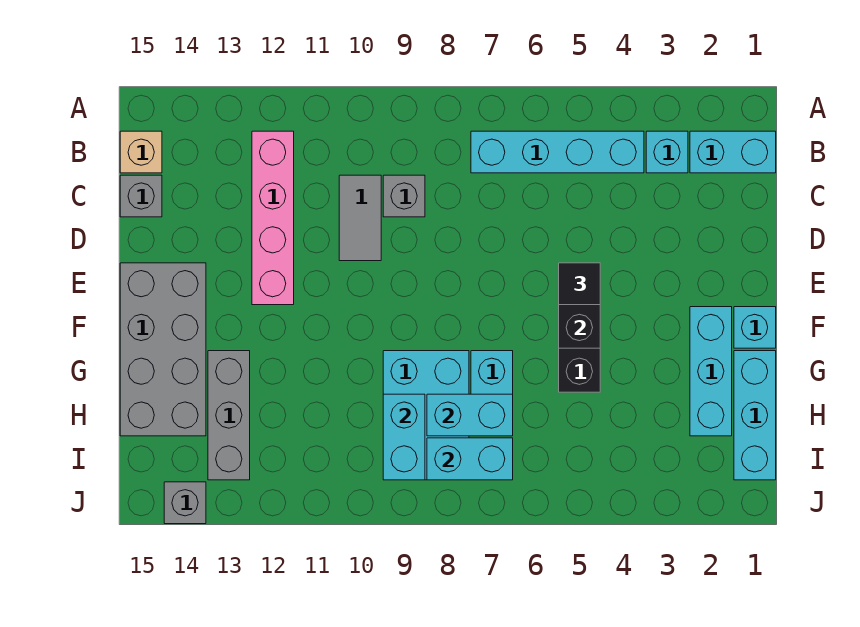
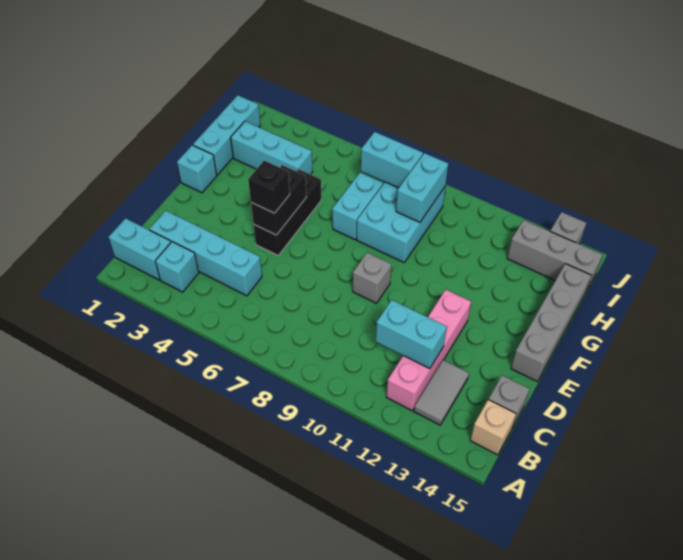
cyan brick B4:B7 level 1 -> cyan brick C2:C5 level 1
grey brick C9 level 1 -> grey brick E9 level 1
grey tile C10:D10 level 1 -> grey tile B13:C13 level 1
black tile E5 level 3 -> black brick E5 level 3
grey brick E14:H15 level 1 -> grey brick E15:H15 level 1
cyan brick F2:H2 level 1 -> cyan brick H2:H4 level 1
grey brick G13:I13 level 1 -> grey brick I13:I15 level 1
cyan brick H7:H8 level 2 -> cyan brick C11:C12 level 2

